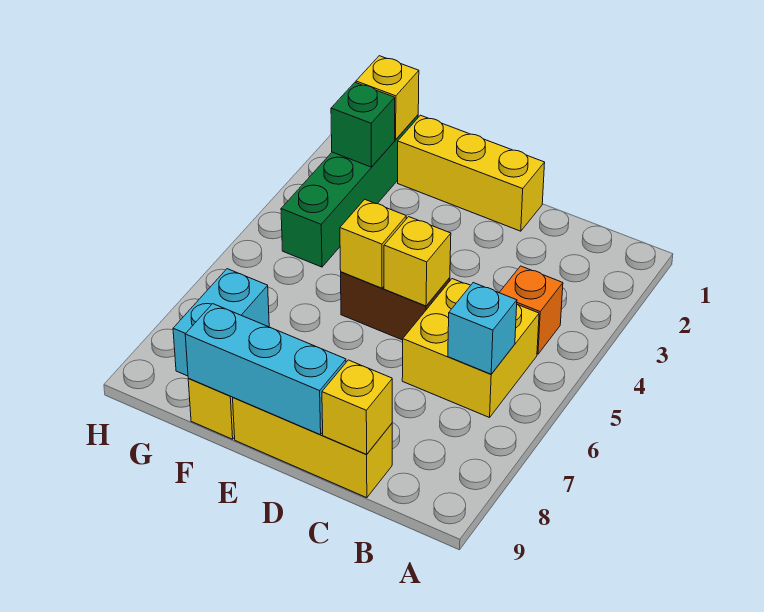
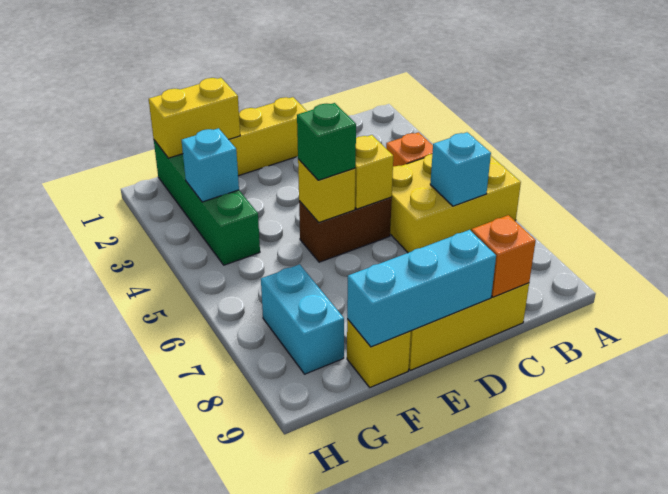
yellow brick B5:C6 level 1 -> yellow brick A5:C6 level 1
yellow brick C9 level 2 -> orange brick C9 level 2
yellow brick G1 level 2 -> yellow brick F1:G1 level 2
green brick G2 level 2 -> green brick E5 level 3
none -> cyan brick G3 level 2

